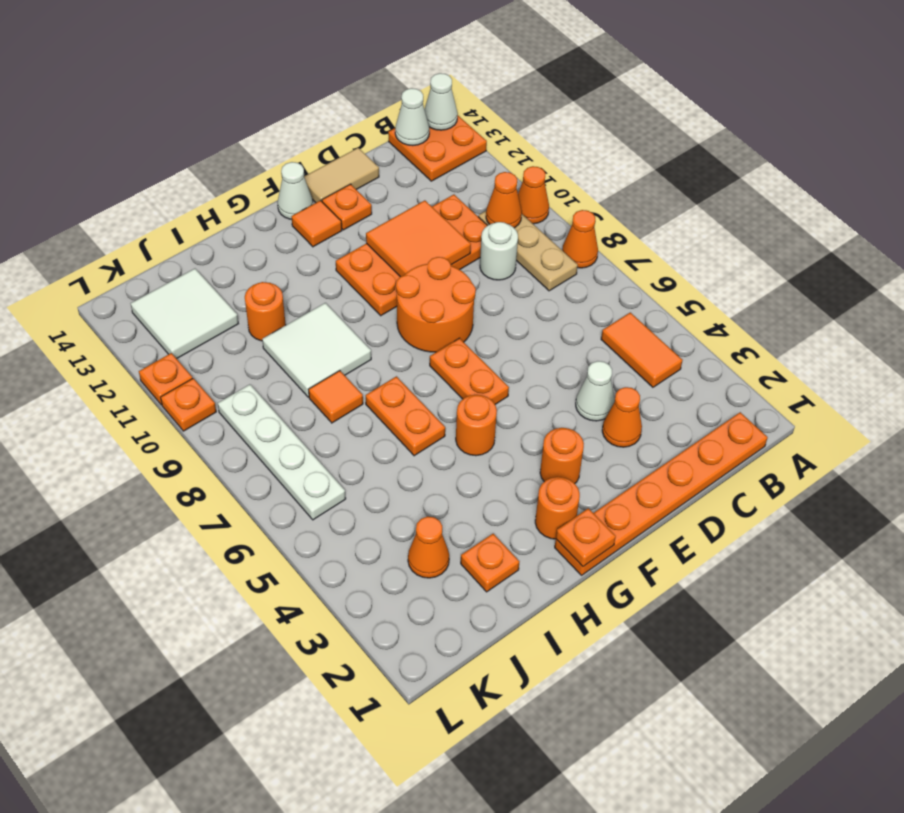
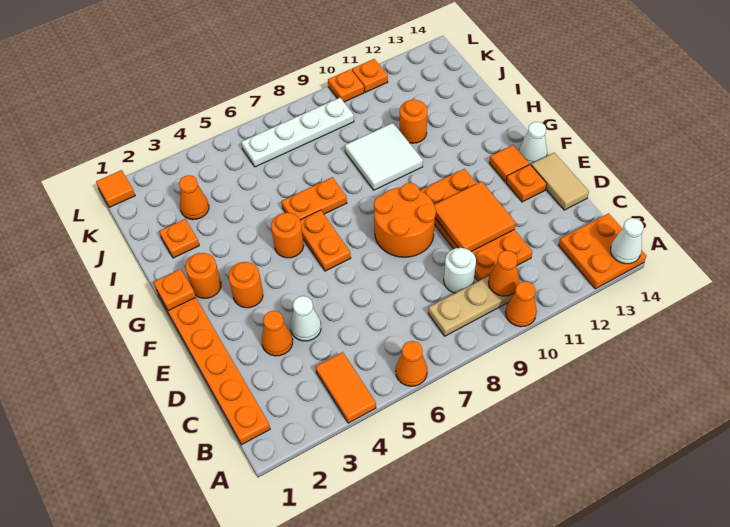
orange cone A8 level 1 -> orange cone A6 level 1
orange tile B4:B5 level 1 -> orange tile A4:B4 level 1
white cone B14 level 2 -> none
orange plate F6:F7 level 1 -> orange plate F6:G6 level 1
orange tile I8 level 1 -> orange tile L1 level 1
white tile J12:K13 level 1 -> none

